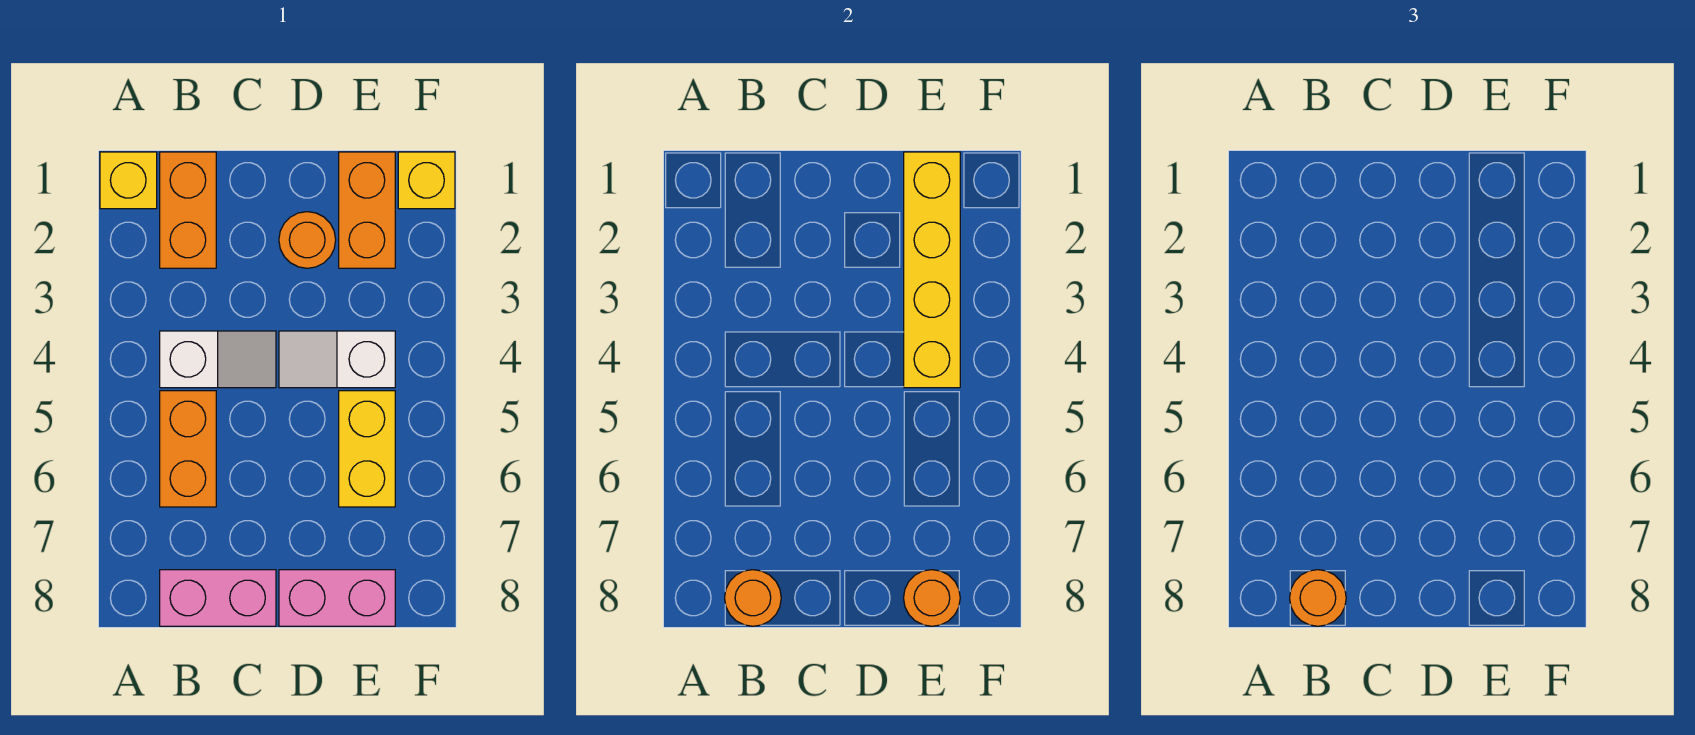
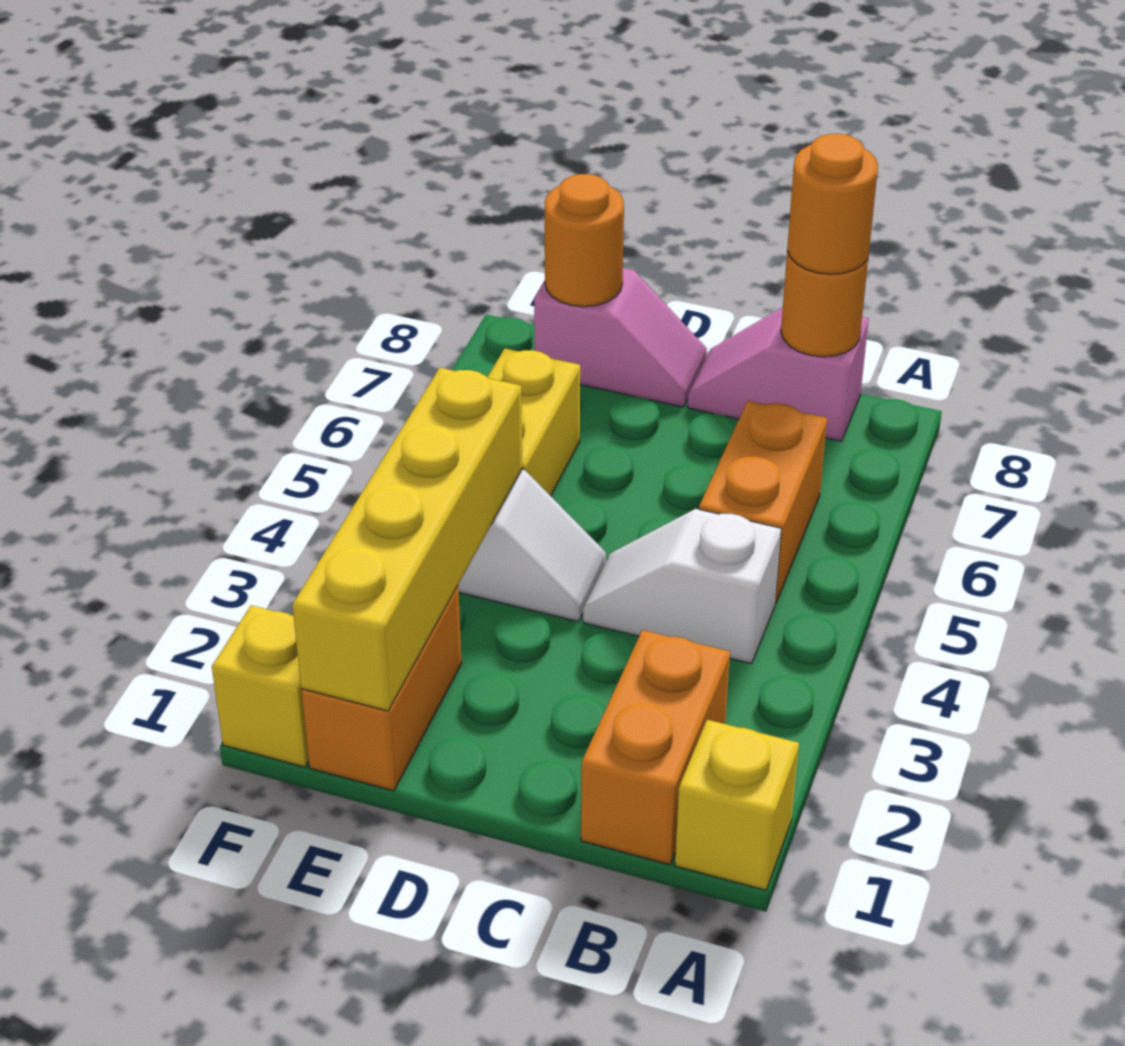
pink brick B8:C8 level 1 -> pink slope B8:C8 level 1 top B
orange round brick D2 level 1 -> none
pink brick D8:E8 level 1 -> pink slope D8:E8 level 1 top E

